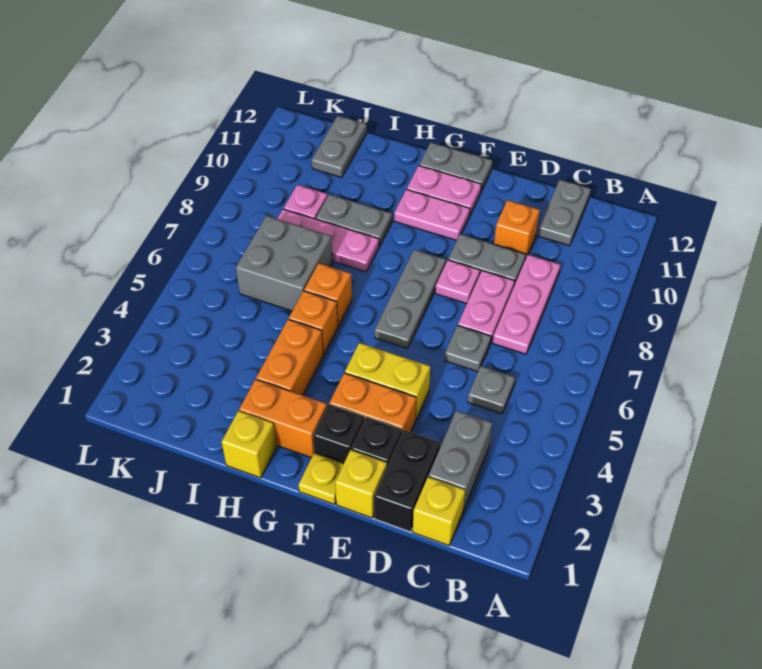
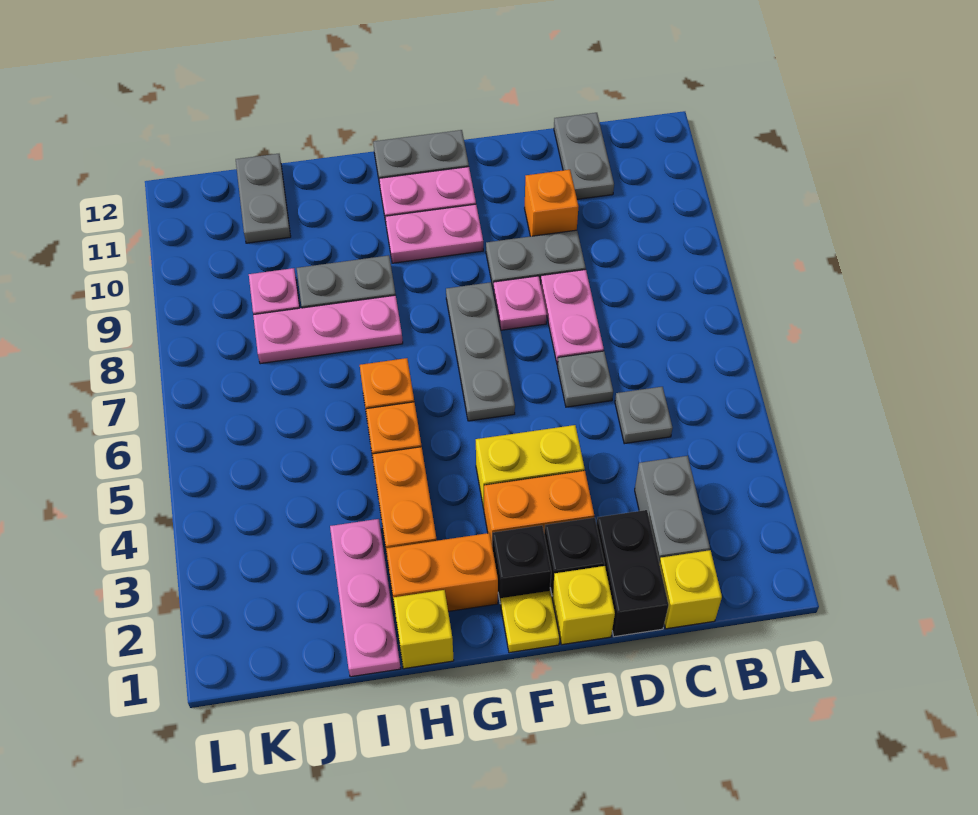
pink plate C7:C9 level 1 -> pink plate I1:I3 level 1
grey brick I6:J7 level 1 -> none

